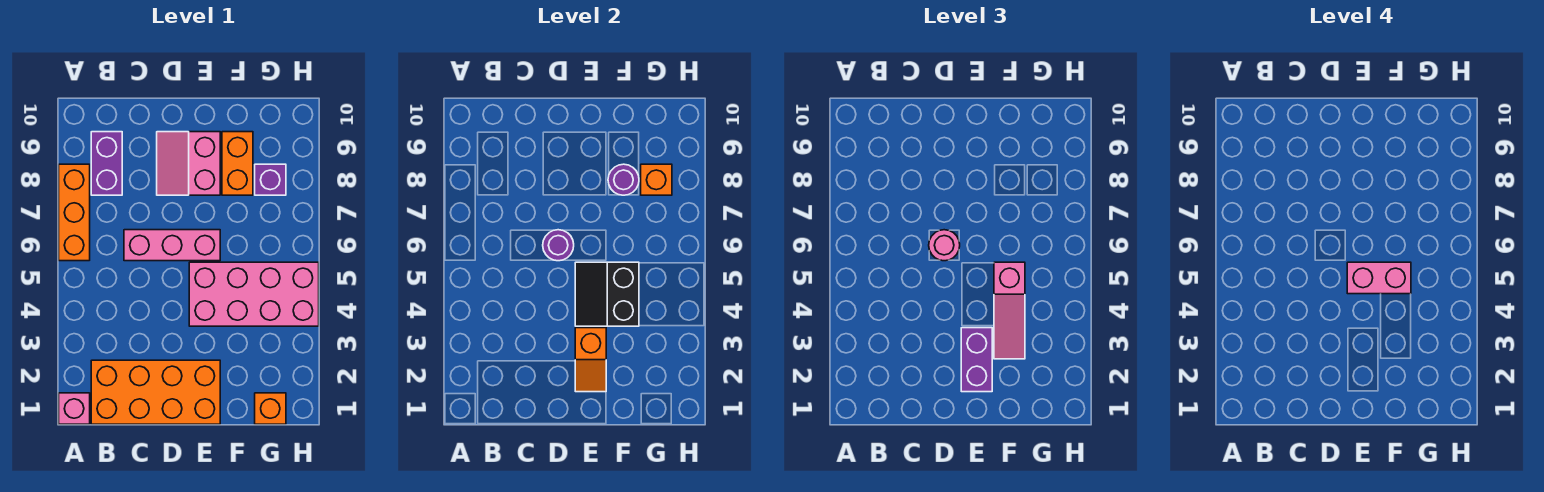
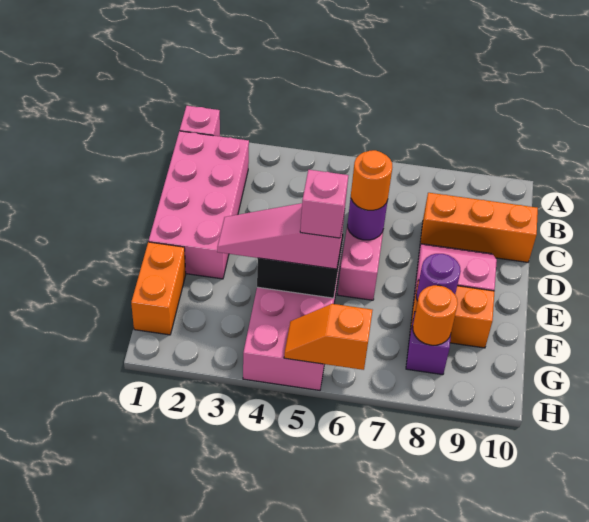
orange brick A6:A8 level 1 -> orange brick C8:C10 level 1
orange brick B1:E2 level 1 -> pink brick B1:E2 level 1
purple brick B8:B9 level 1 -> none
pink round brick D6 level 3 -> orange round brick D6 level 3
orange slope E2:E3 level 2 top 3 -> orange slope H5:H6 level 2 top 6
purple brick E2:E3 level 3 -> none
pink brick E5:F5 level 4 -> pink brick F5 level 4
orange brick G1 level 1 -> orange brick F1:G1 level 1
orange brick G8 level 2 -> orange round brick G8 level 2

